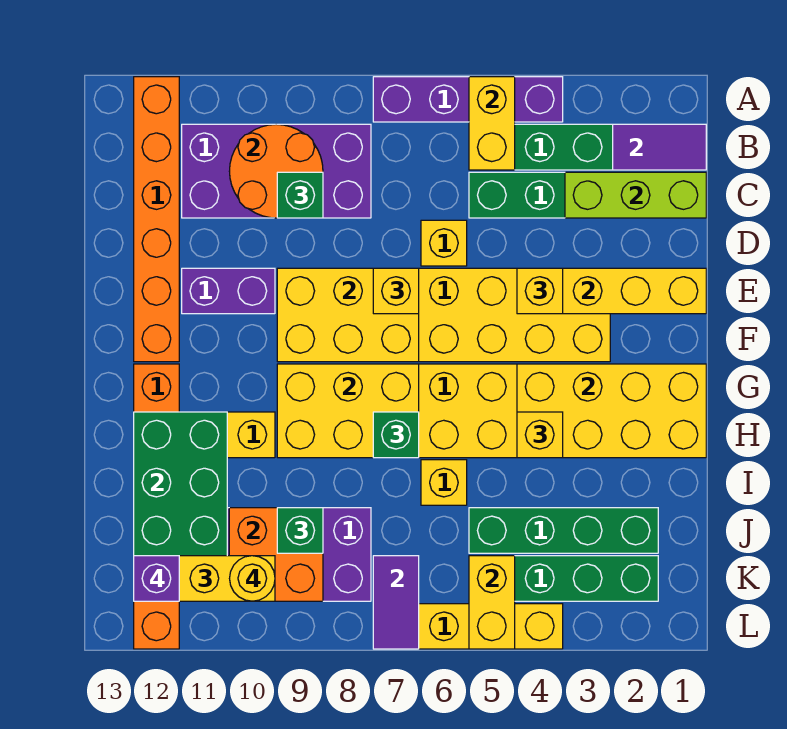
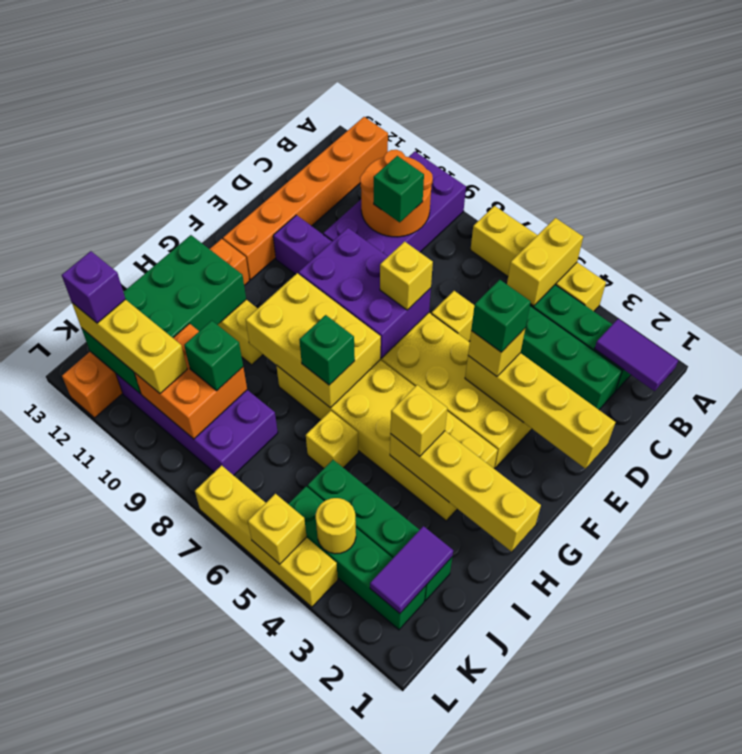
purple brick A4:A7 level 1 -> yellow brick A4:A7 level 1
purple brick B8:C11 level 1 -> purple brick A9:D10 level 1
lime brick C1:C3 level 2 -> none
none -> green brick E4 level 4
yellow brick E7:F9 level 2 -> purple brick E7:F9 level 2
yellow brick G1:H4 level 2 -> yellow brick H1:H4 level 2
yellow brick K5:L5 level 2 -> yellow brick L5 level 2
purple tile K7:L7 level 2 -> purple tile J2:K2 level 2
yellow round brick K10 level 4 -> yellow round brick K4 level 2

